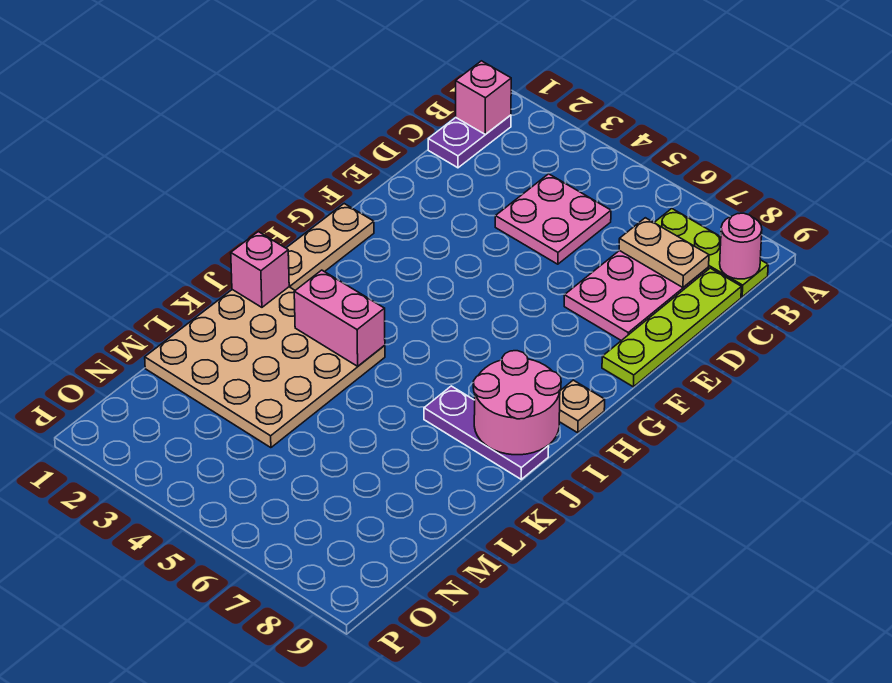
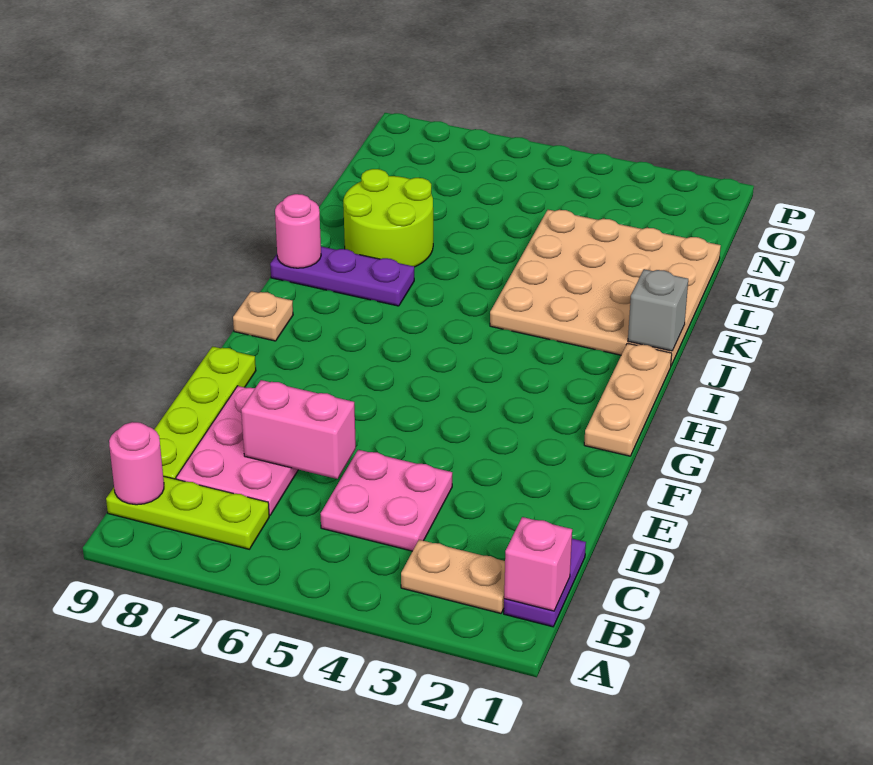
tan plate C7:C8 level 2 -> tan plate B2:B3 level 1
pink round brick I8:J9 level 2 -> pink round brick J9 level 2
pink brick J1 level 2 -> grey brick J1 level 2
pink brick J3:J4 level 2 -> pink brick D6:D7 level 2
none -> lime round brick K7:L8 level 1

